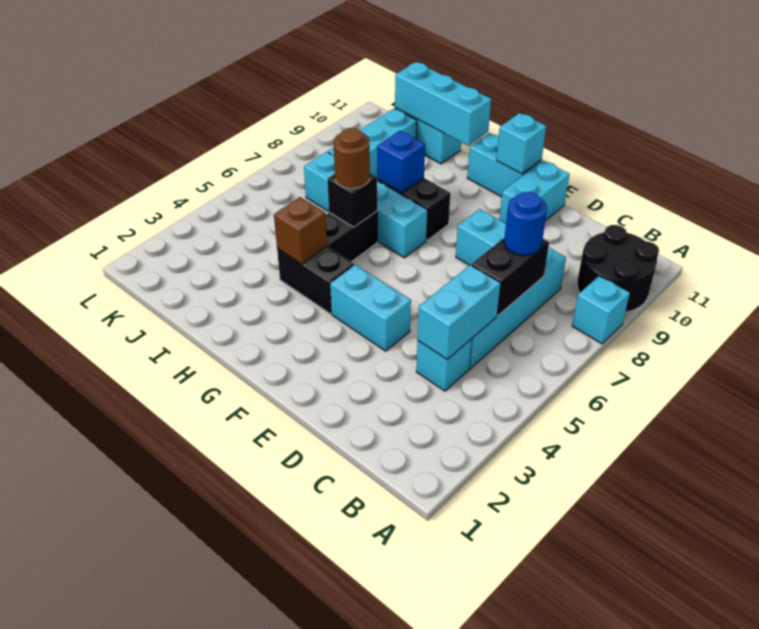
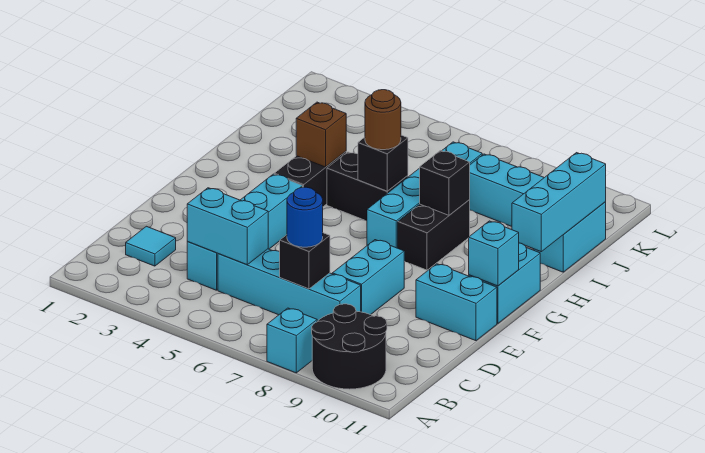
none -> cyan tile C2 level 1
black brick C6:C7 level 2 -> black brick C7 level 2
blue brick H8 level 2 -> black brick H8 level 2

